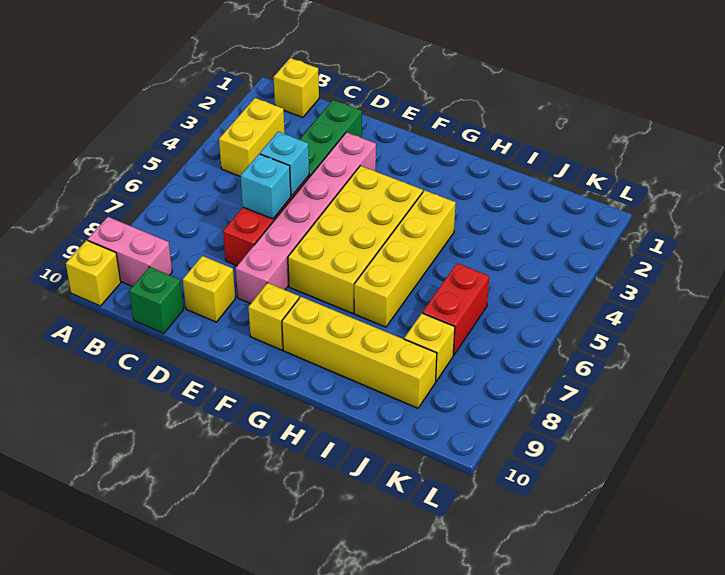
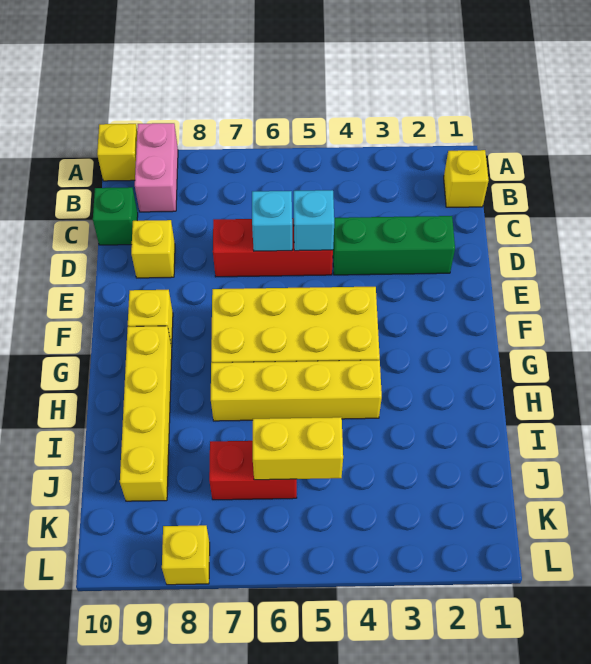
yellow brick B3:B4 level 1 -> yellow brick J5:J6 level 2
pink brick E3:E8 level 1 -> none
yellow brick J8 level 1 -> yellow brick L8 level 1

